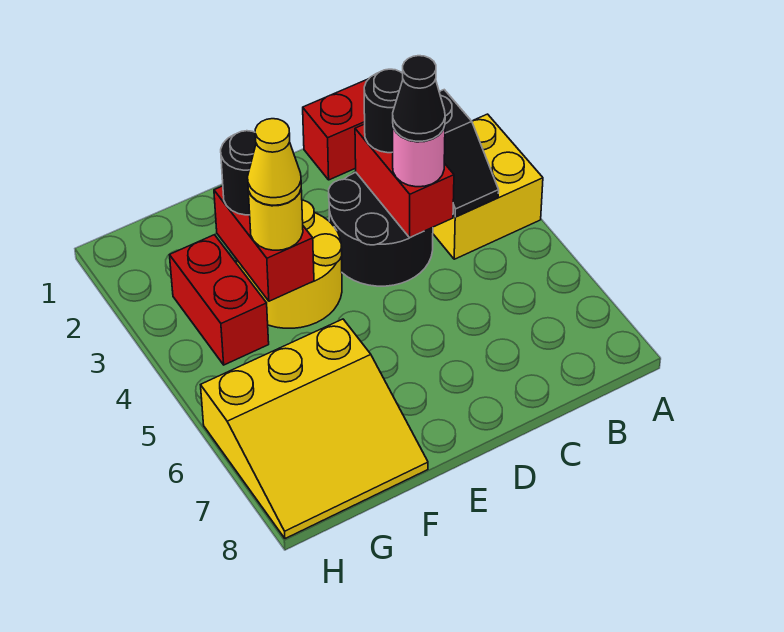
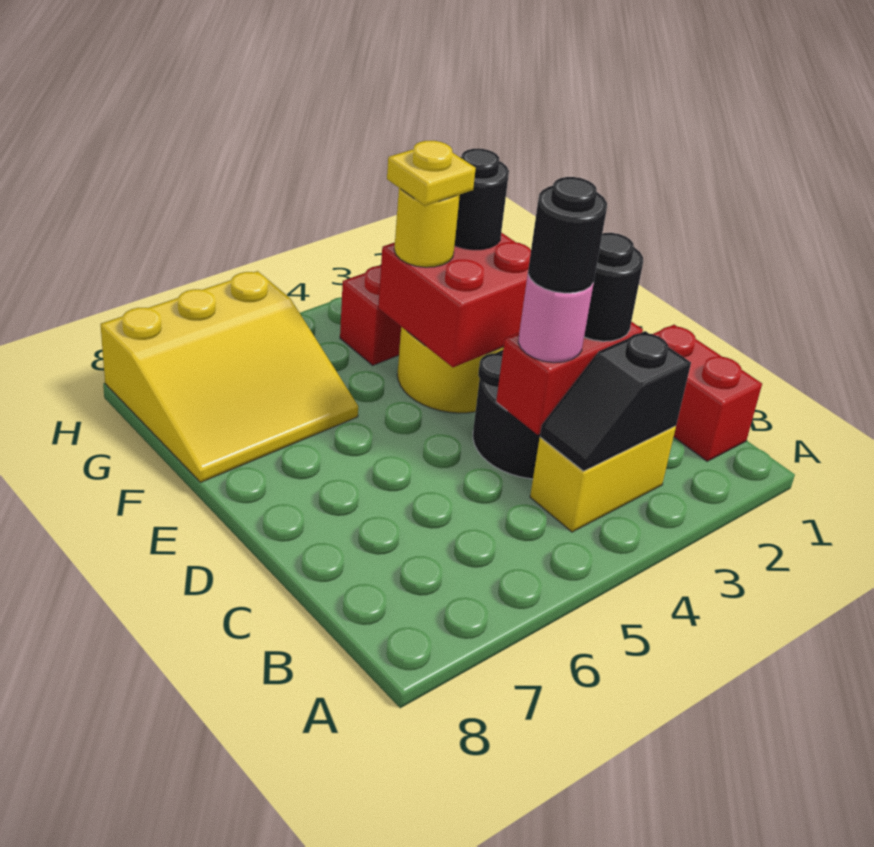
yellow brick A3:B4 level 1 -> yellow brick B3:B4 level 1
black cone C4 level 4 -> black round brick C4 level 4
red brick F3:F4 level 2 -> red brick E3:F4 level 2
yellow cone F4 level 4 -> yellow plate F4 level 4
yellow slope F6:H8 level 1 top 6 -> yellow slope F6:H8 level 1 top H

